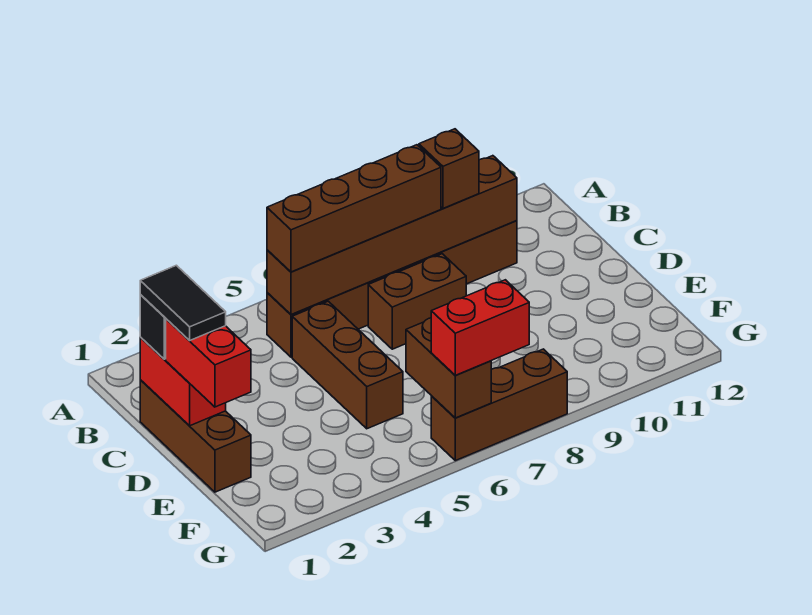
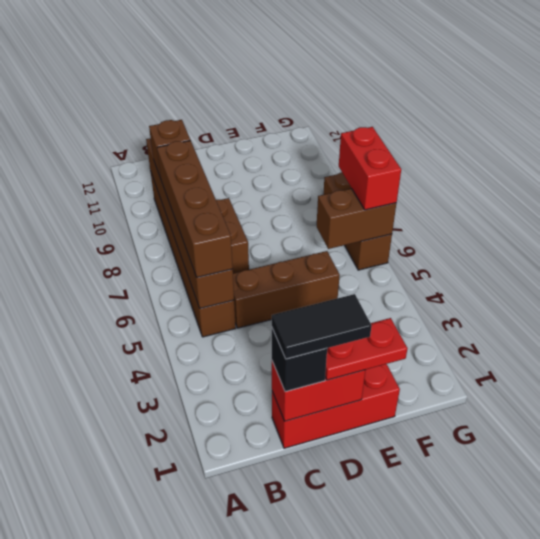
brown brick C1:E1 level 1 -> red brick C1:E1 level 1
red brick D1:E1 level 3 -> red plate D1:E1 level 3

